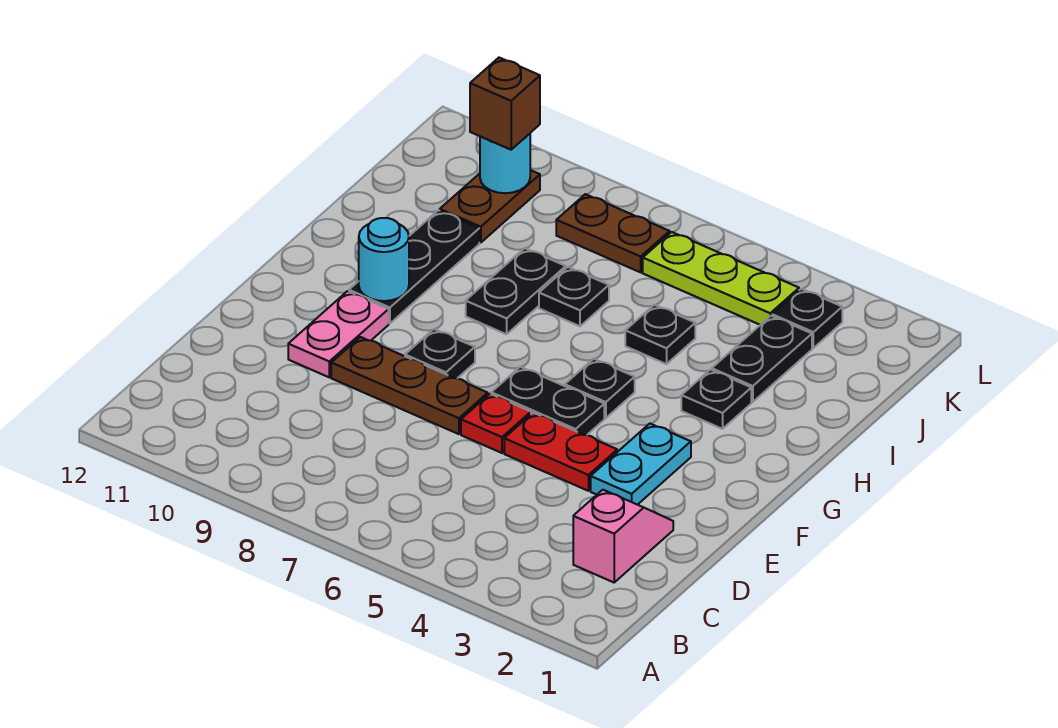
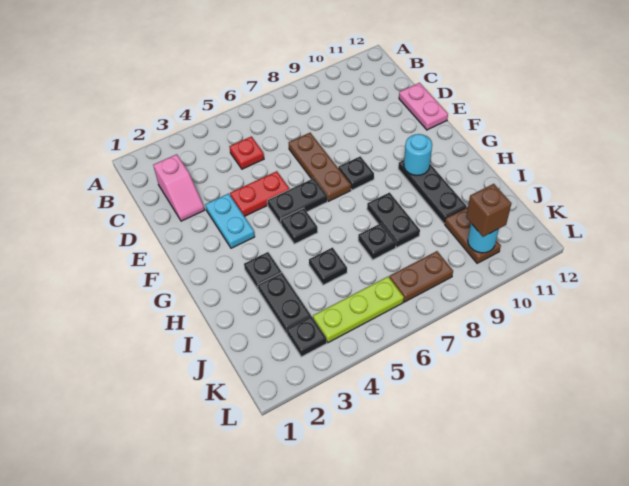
red plate E6 level 1 -> red plate C5 level 1
brown plate E7:E9 level 1 -> brown plate D7:F7 level 1
pink plate E10:F10 level 1 -> pink plate D12:E12 level 1

